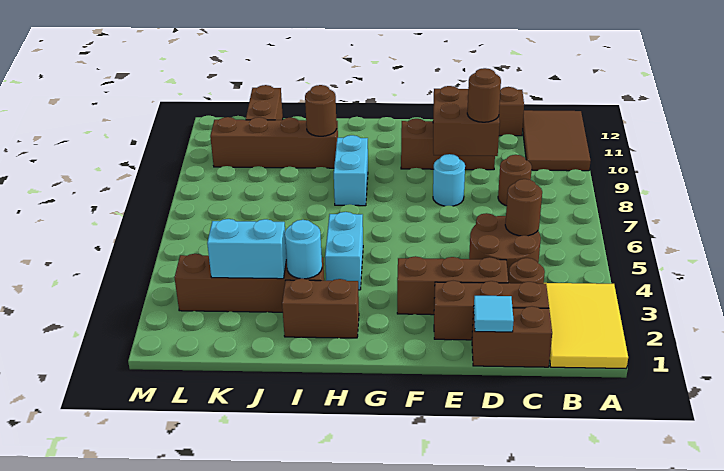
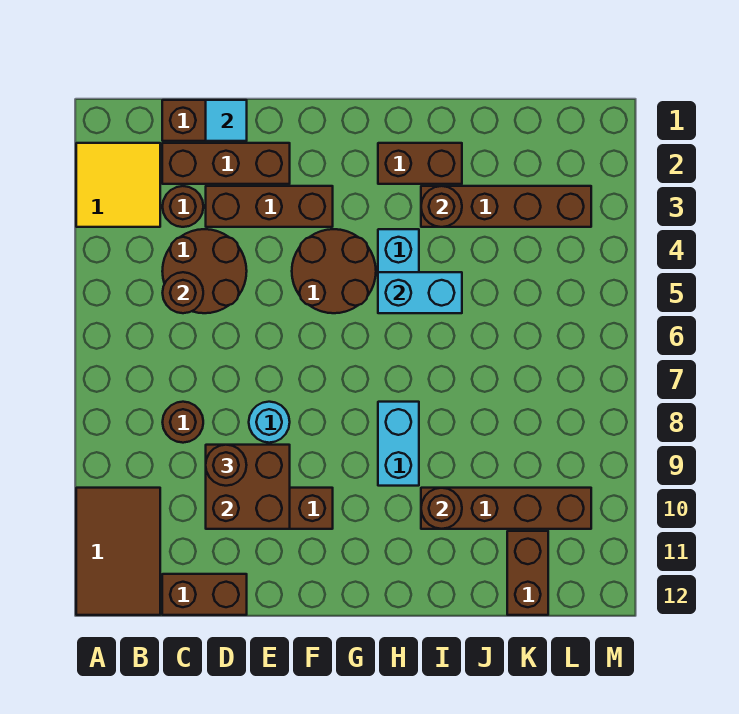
yellow tile A1:B3 level 1 -> yellow tile A2:B3 level 1
none -> brown round brick F4:G5 level 1
cyan round brick I3 level 2 -> brown round brick I3 level 2
cyan brick J3:K3 level 2 -> cyan brick H5:I5 level 2

